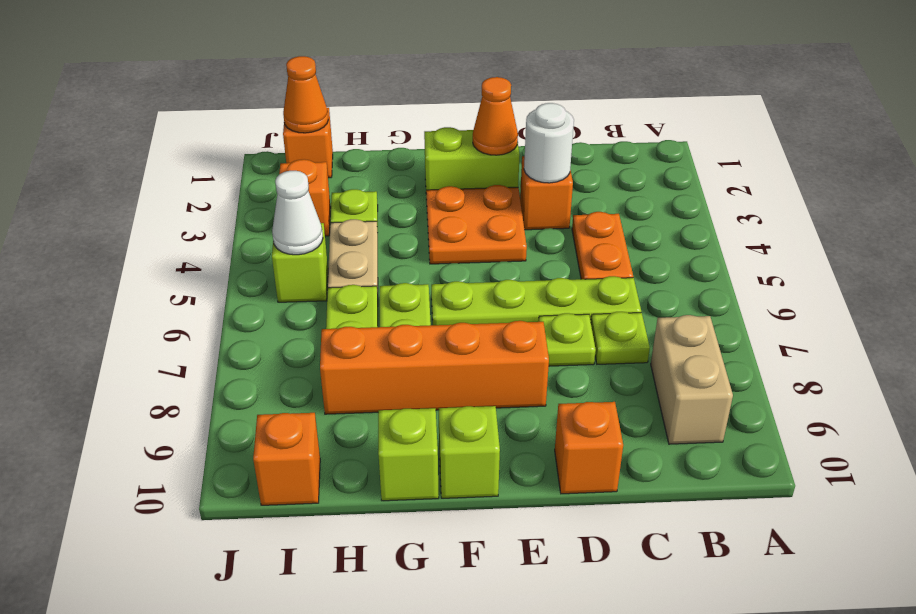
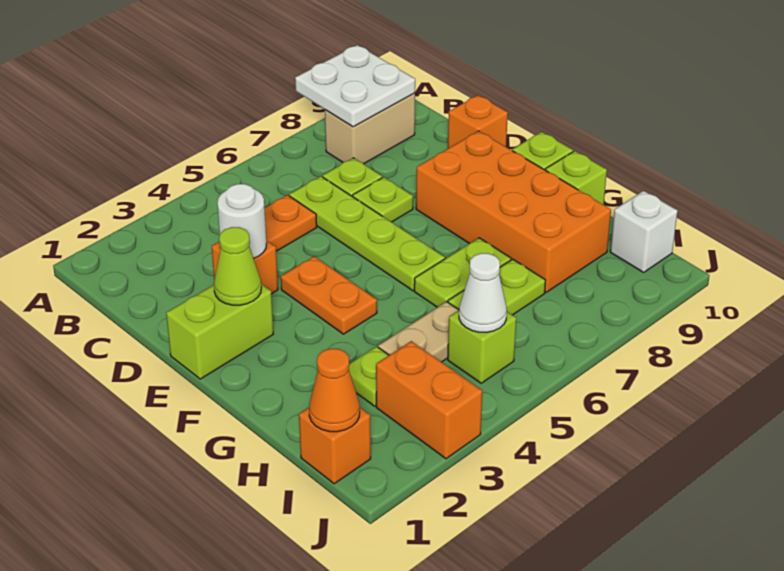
none -> white plate A8:B9 level 2
lime brick E2:F2 level 1 -> lime brick E1:E2 level 1
orange cone E2 level 2 -> lime cone E2 level 2
orange plate E3:F4 level 1 -> orange plate E4:F4 level 1
orange brick E8:H8 level 1 -> orange brick E8:H9 level 1
orange brick I3 level 1 -> orange brick I3:J3 level 1
orange brick I10 level 1 -> white brick I10 level 1

